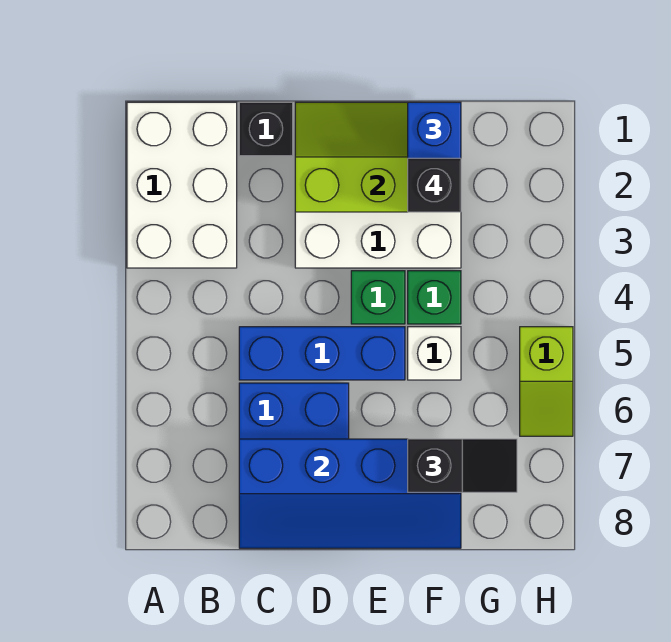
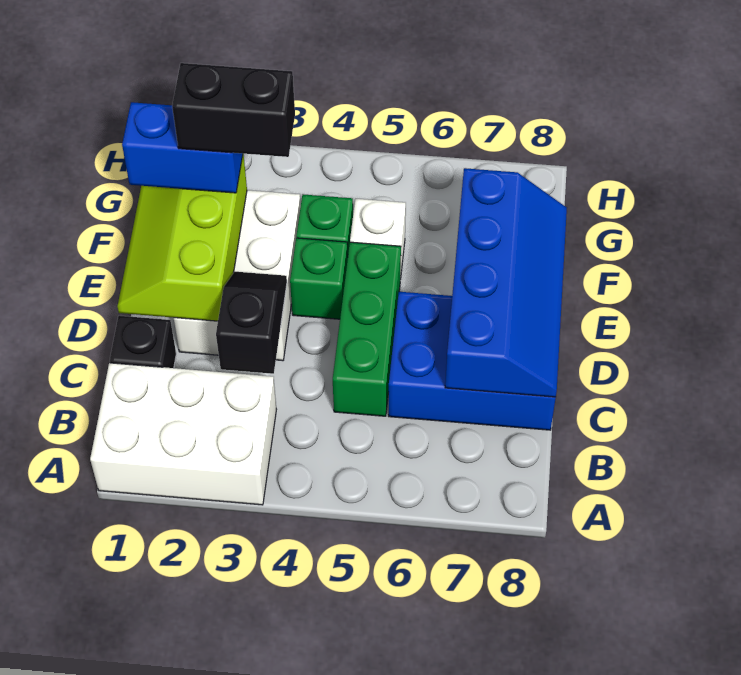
blue brick C5:E5 level 1 -> green brick C5:E5 level 1
black brick F2 level 4 -> black brick F2:F3 level 4
black slope F7:G7 level 3 top F -> black slope C3:D3 level 2 top C
lime slope H5:H6 level 1 top 5 -> none

